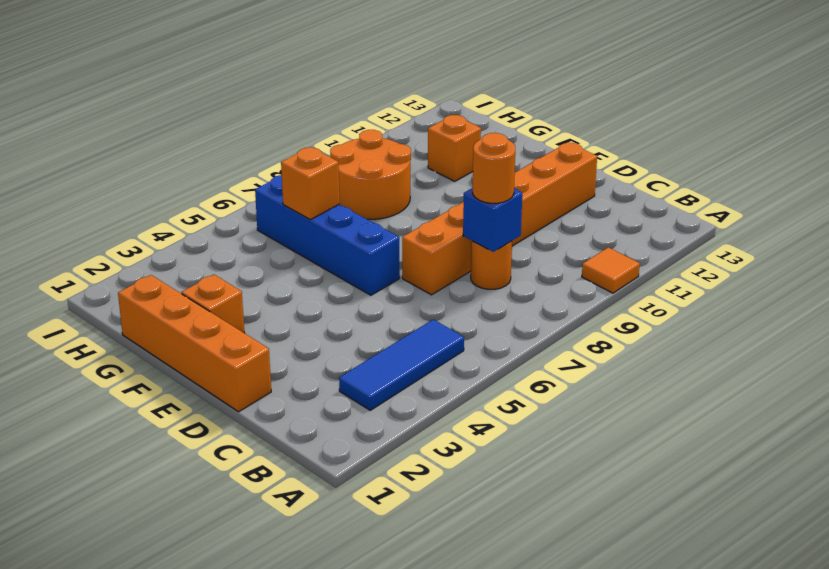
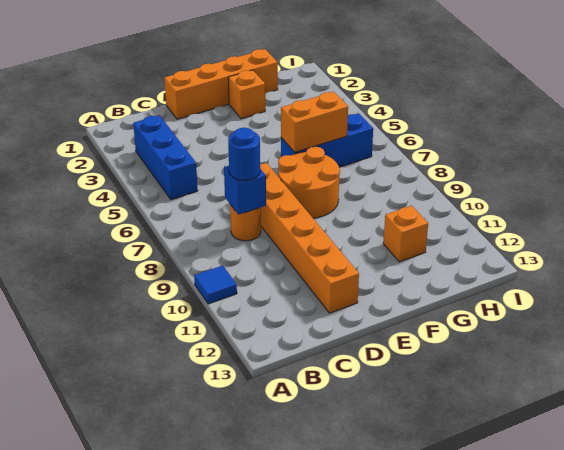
orange tile A10 level 1 -> blue tile A10 level 1
blue tile B3:B5 level 1 -> blue brick B3:B5 level 1
orange round brick C8 level 3 -> blue round brick C8 level 3
blue brick E6:H6 level 1 -> blue brick F6:H6 level 1
orange brick G6 level 2 -> orange brick F6:G6 level 2
orange round brick G8:H9 level 1 -> orange round brick E7:F8 level 1

